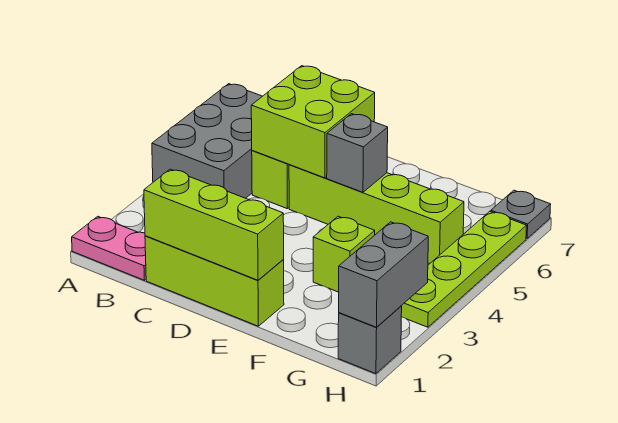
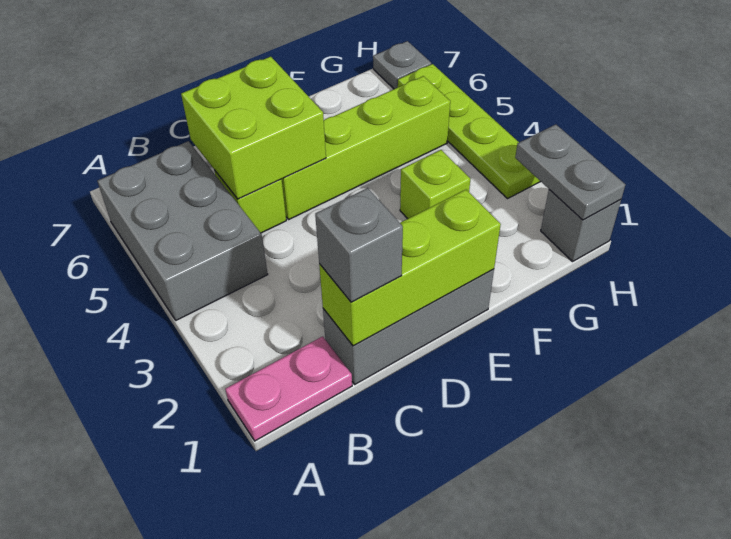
lime brick C1:E1 level 1 -> grey brick C1:E1 level 1
grey brick E5 level 2 -> grey brick C1 level 3
grey brick H1:H2 level 2 -> grey plate H1:H2 level 2

